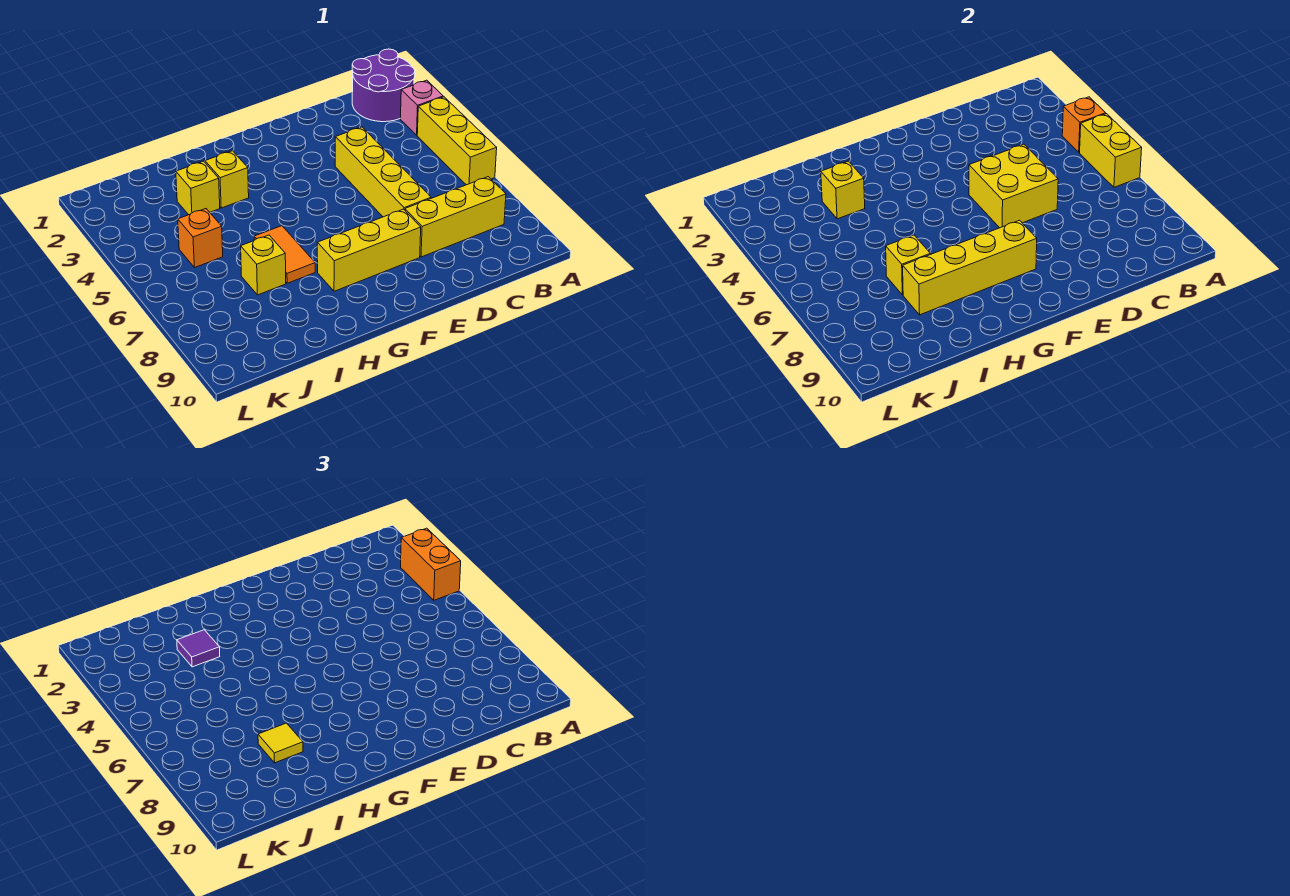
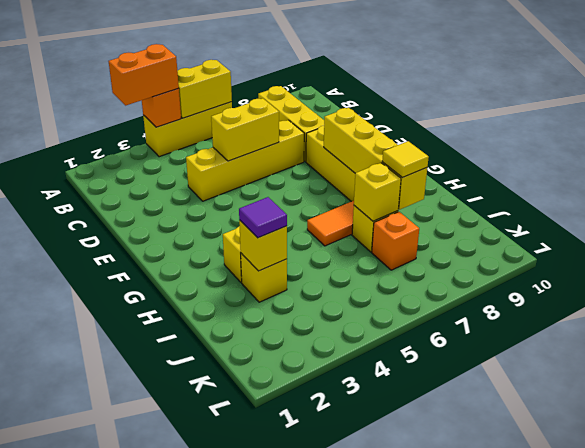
purple round brick A1:B2 level 1 -> none
pink brick A3 level 1 -> none
yellow brick D5:E6 level 2 -> yellow brick D5:D6 level 2
orange brick J5 level 1 -> orange brick J7 level 1

